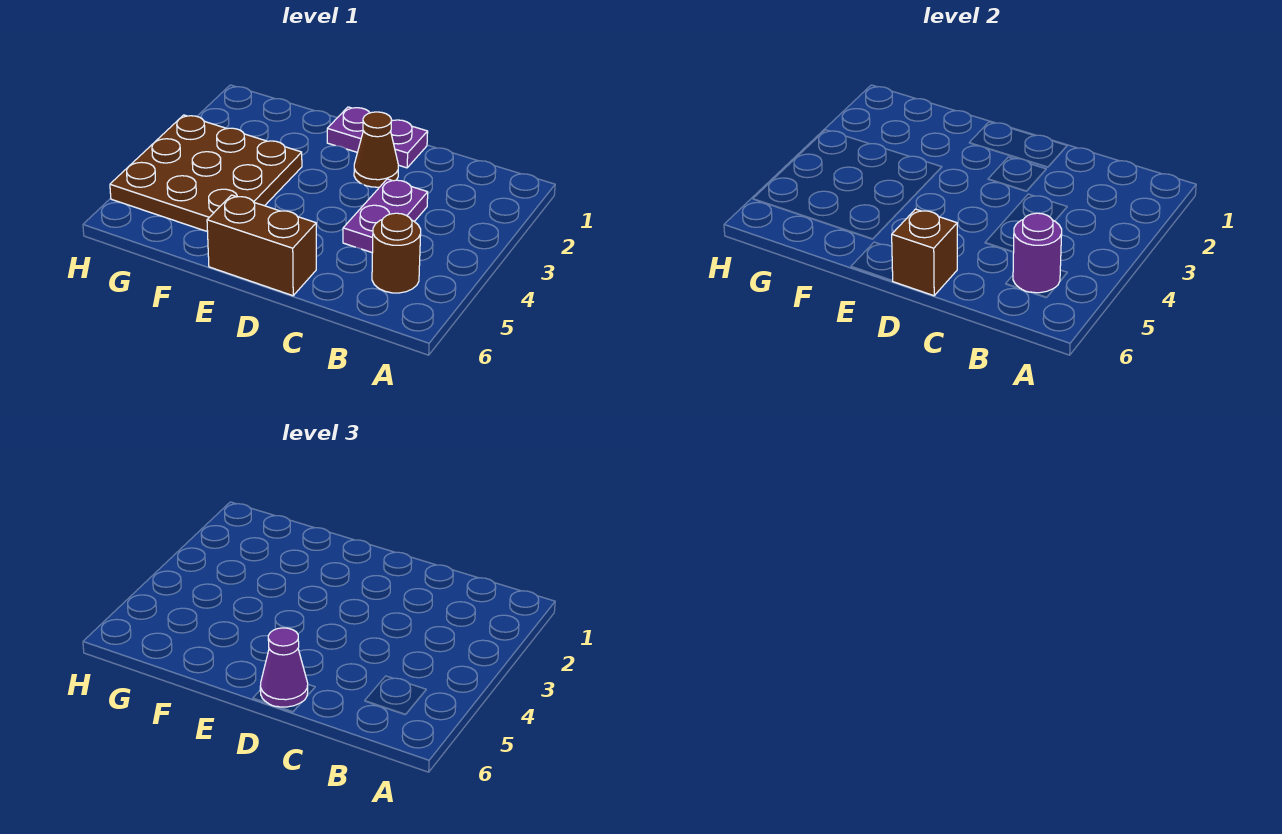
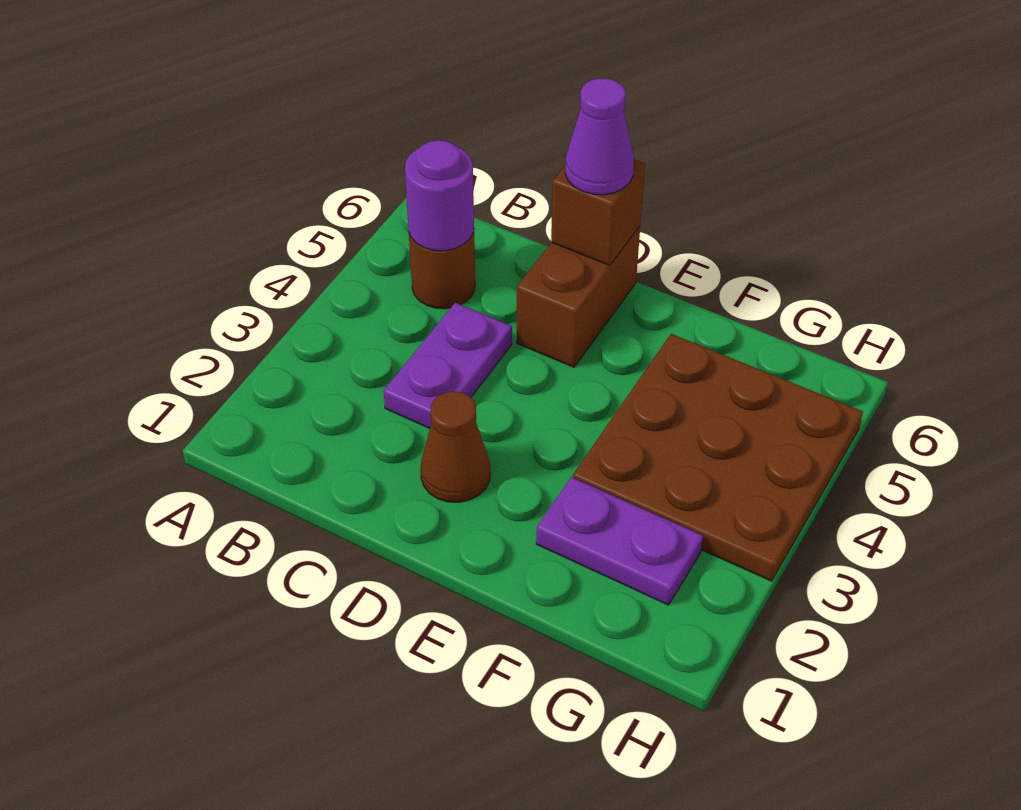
purple plate D1:E1 level 1 -> purple plate F2:G2 level 1
brown brick D6:E6 level 1 -> brown brick D5:D6 level 1

